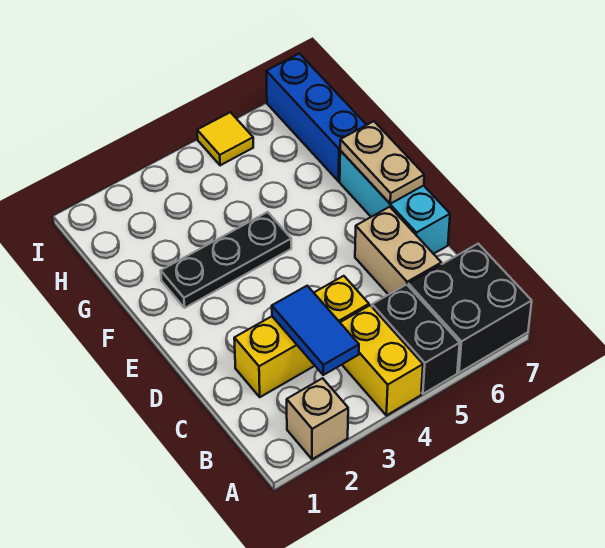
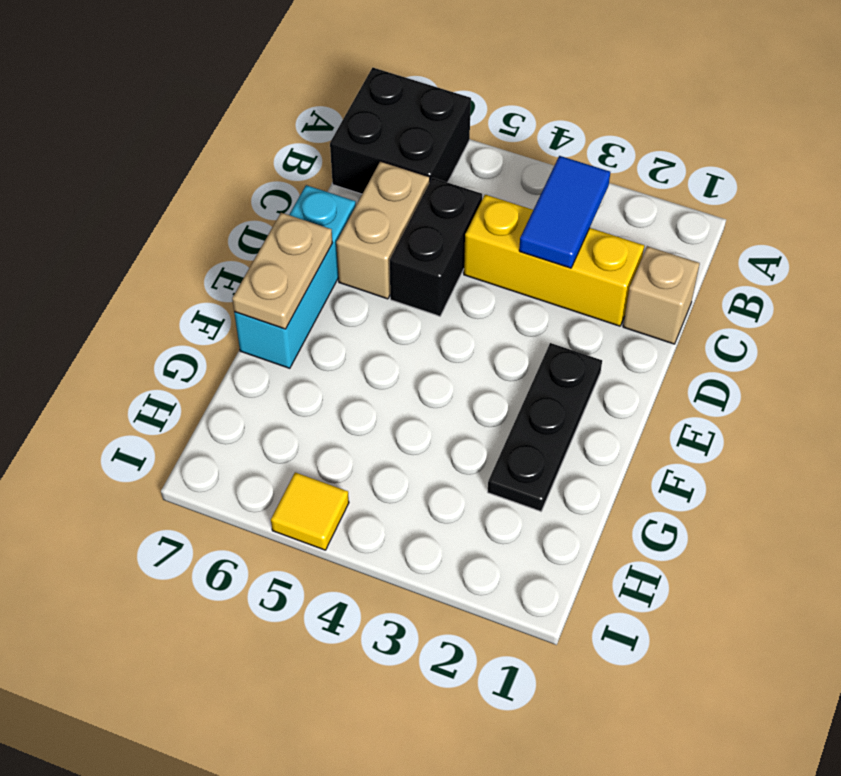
tan brick A2 level 1 -> tan brick C1 level 1
yellow brick A4:B4 level 1 -> none
black brick A5:B5 level 1 -> black brick C5:D5 level 1
black plate F2:F4 level 1 -> black plate E2:G2 level 1
blue brick G7:I7 level 1 -> none

